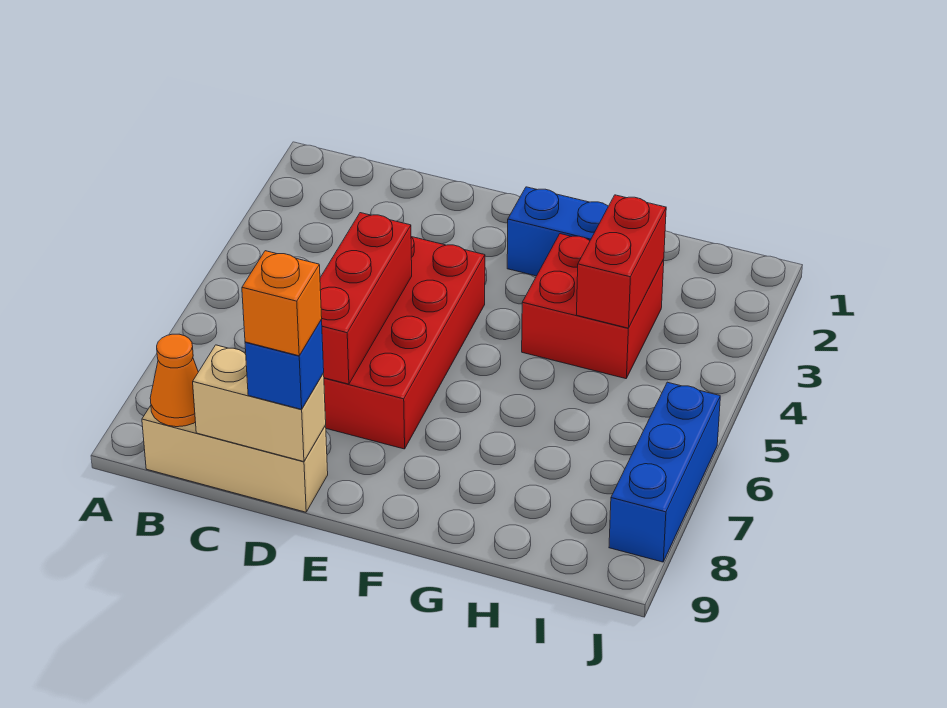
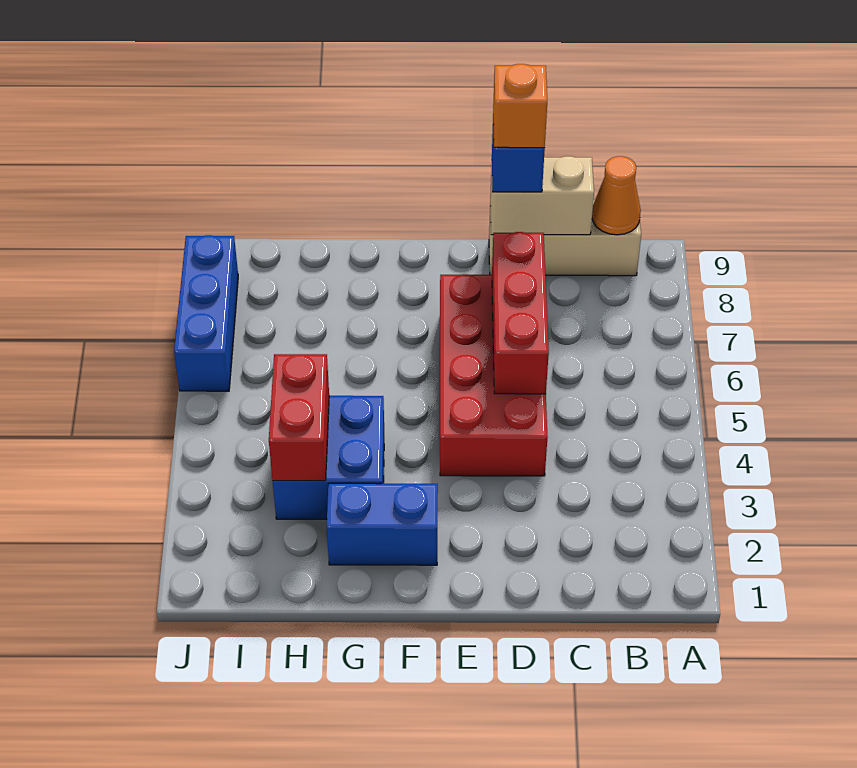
red brick G3:H4 level 1 -> blue brick G3:H4 level 1

